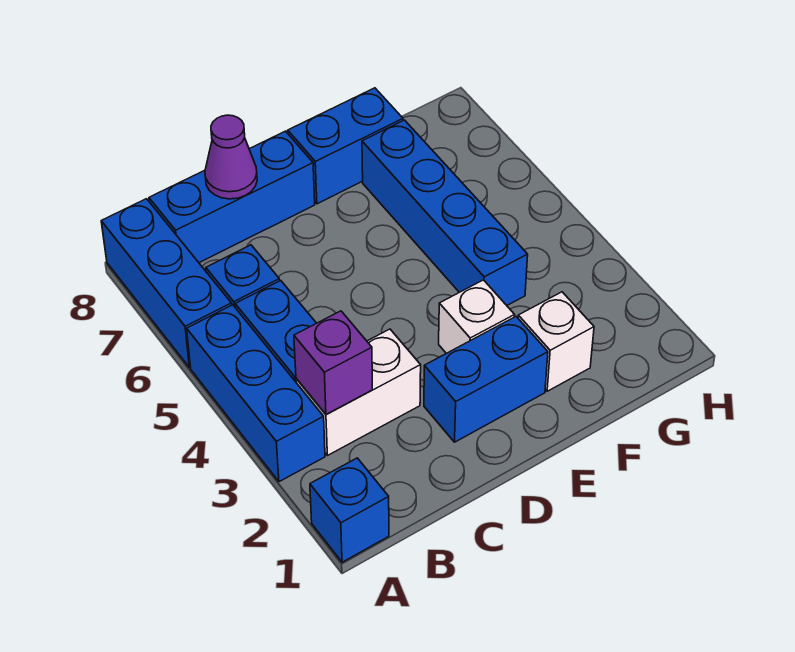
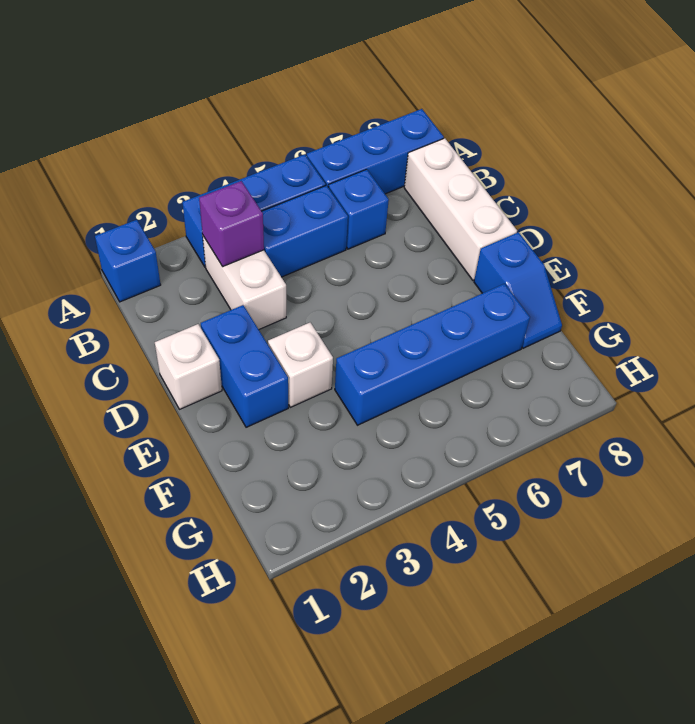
blue brick B8:D8 level 1 -> white brick B8:D8 level 1
purple cone C8 level 2 -> none
blue brick E8:F8 level 1 -> blue slope E8:F8 level 1 top E
white brick F2 level 1 -> white brick D1 level 1

